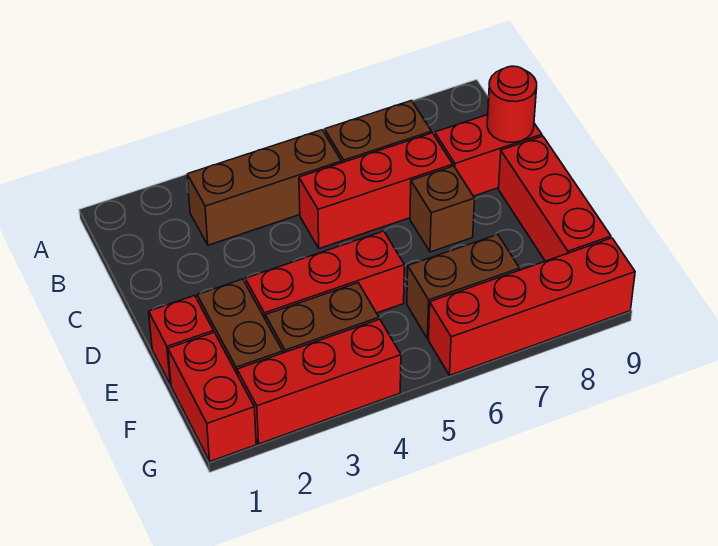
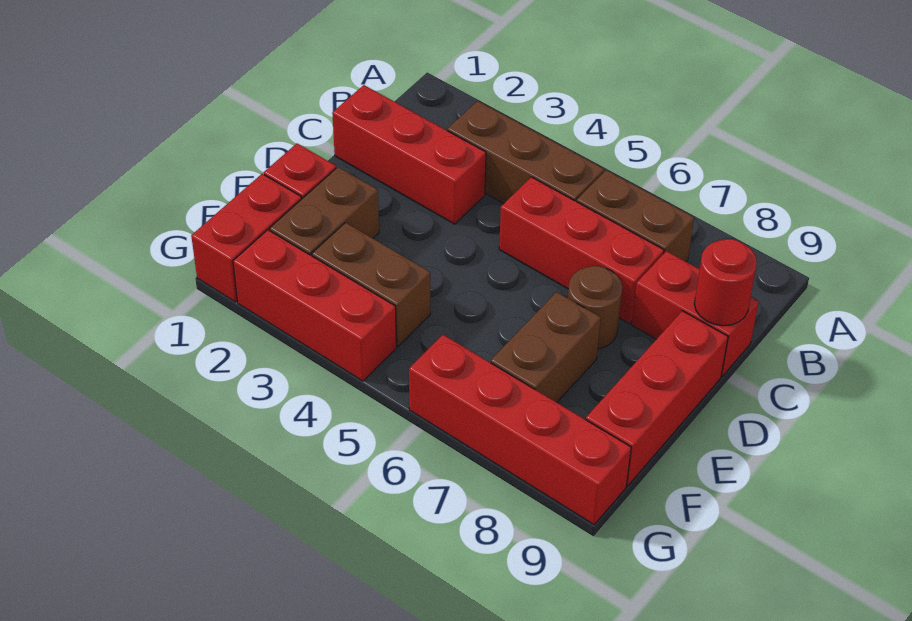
brown brick D7 level 1 -> brown round brick D7 level 1
red brick E3:E5 level 1 -> red brick C1:C3 level 1
brown brick F6:F7 level 1 -> brown brick E7:F7 level 1

